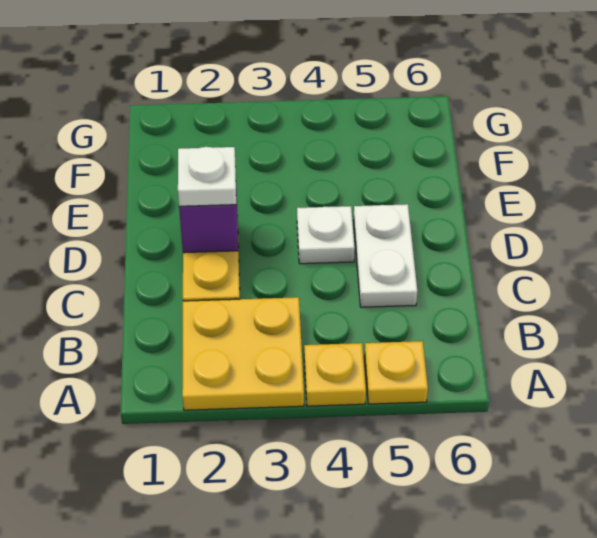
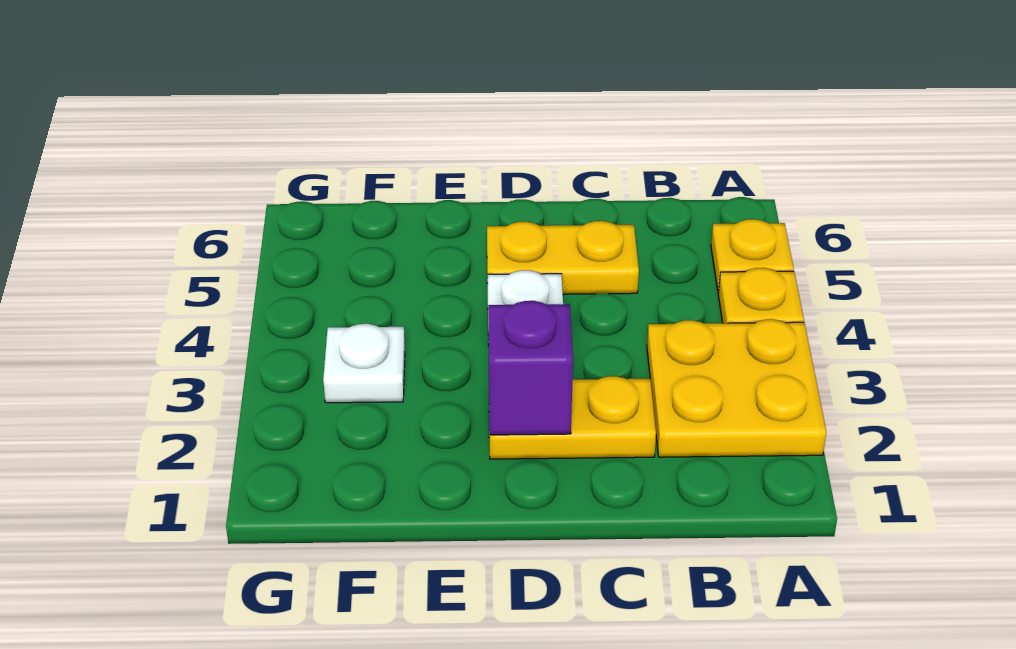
white plate C5:D5 level 1 -> yellow plate C5:D5 level 1
white plate D2 level 3 -> white plate F3 level 1

